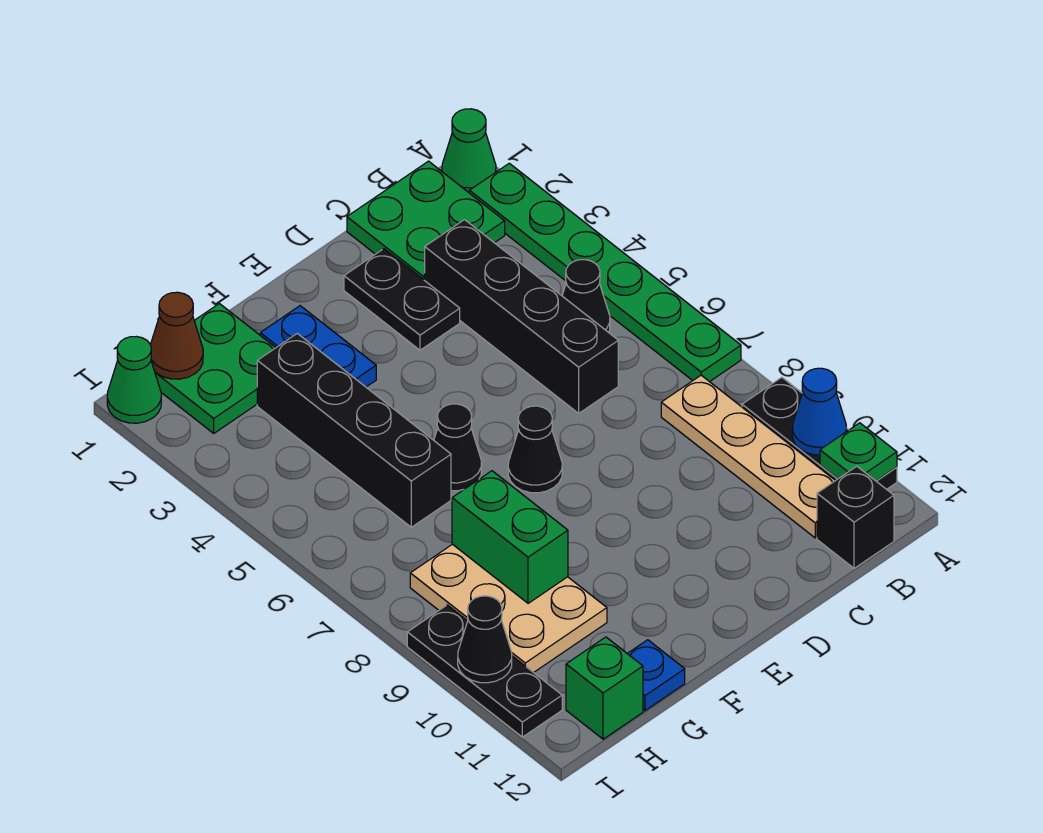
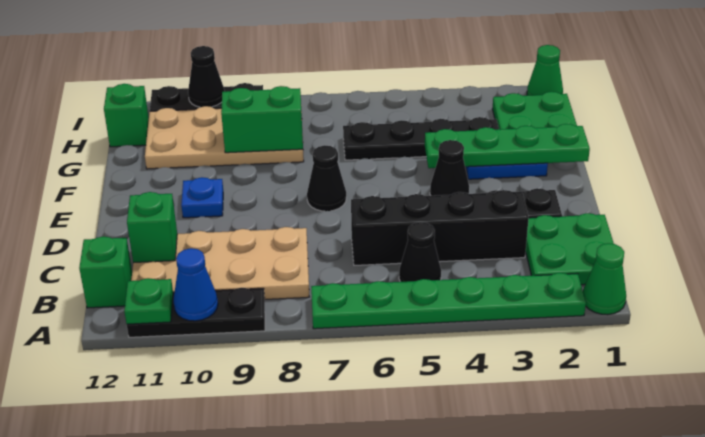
tan plate B8:B11 level 1 -> tan plate B8:C11 level 1
black brick B12 level 1 -> green brick B12 level 1
none -> green brick C11 level 2
none -> green plate F1:F4 level 2
black cone F6 level 1 -> black cone E4 level 1
black brick G3:G6 level 1 -> black plate G3:G6 level 1
tan plate G8:H10 level 1 -> tan plate G8:H11 level 1
blue plate G12 level 1 -> blue plate E10 level 1
brown cone H1 level 2 -> none

